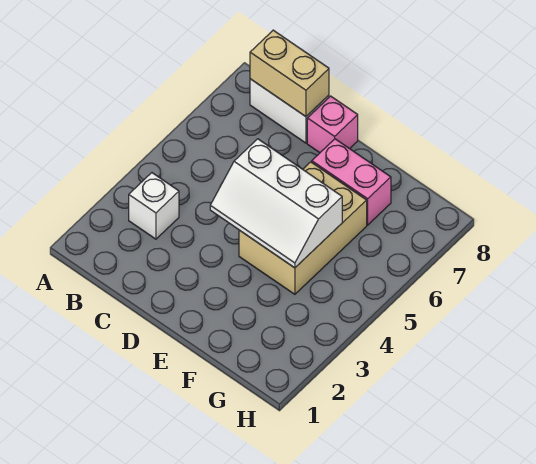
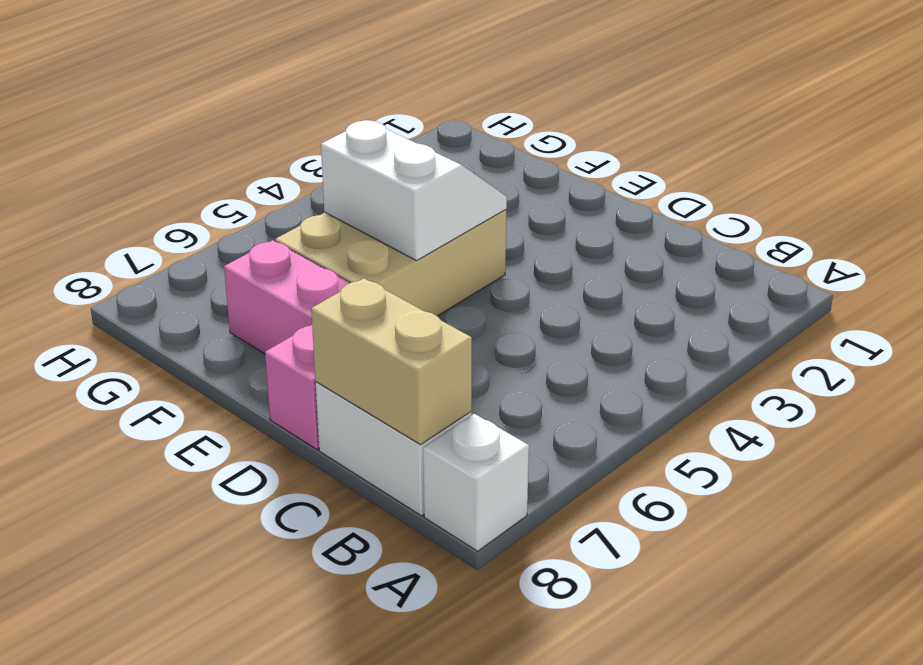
white brick B3 level 1 -> white brick A8 level 1
white slope D4:F5 level 2 top 5 -> white slope E4:F5 level 2 top 5

